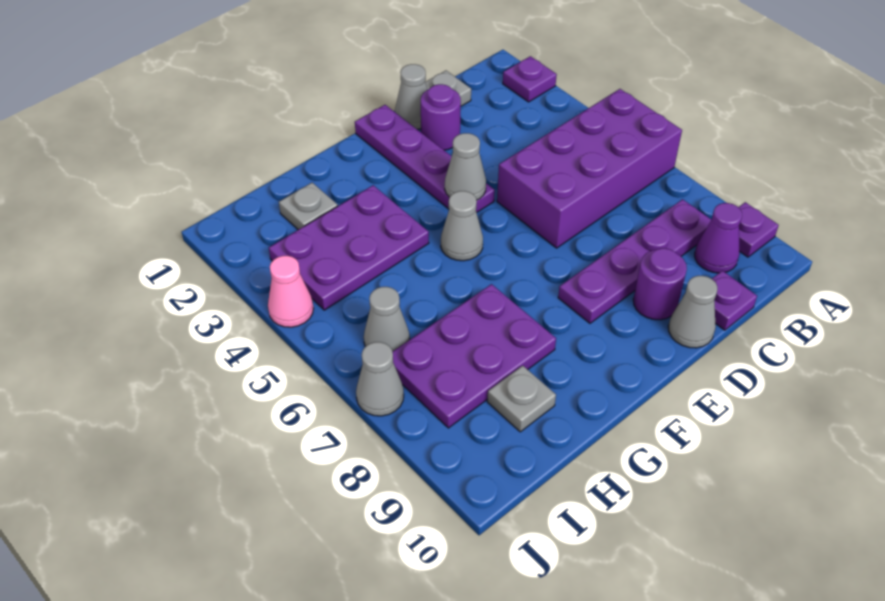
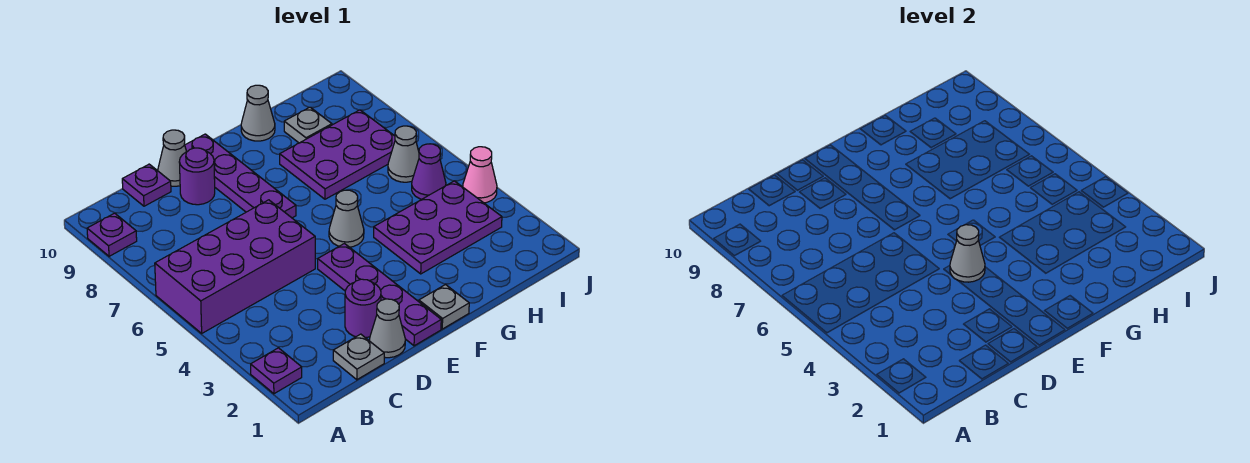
purple plate B8:E8 level 1 -> purple plate E7:E10 level 1
purple cone B9 level 1 -> purple cone I5 level 1
grey plate H2 level 1 -> grey plate F1 level 1
grey cone J7 level 1 -> grey cone G10 level 1

